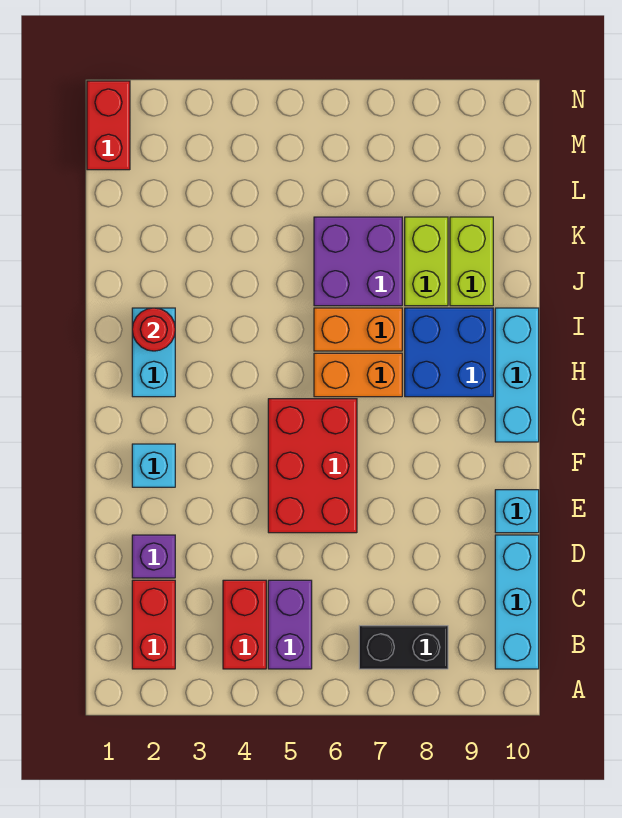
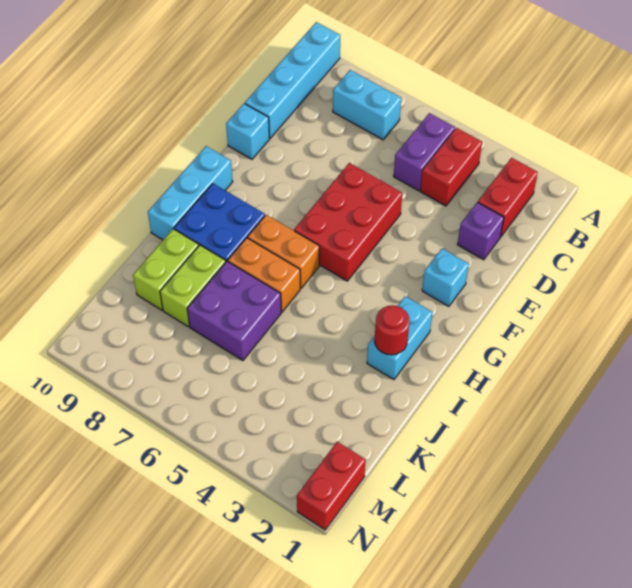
black brick B7:B8 level 1 -> cyan brick B7:B8 level 1
cyan brick B10:D10 level 1 -> cyan brick A10:D10 level 1

